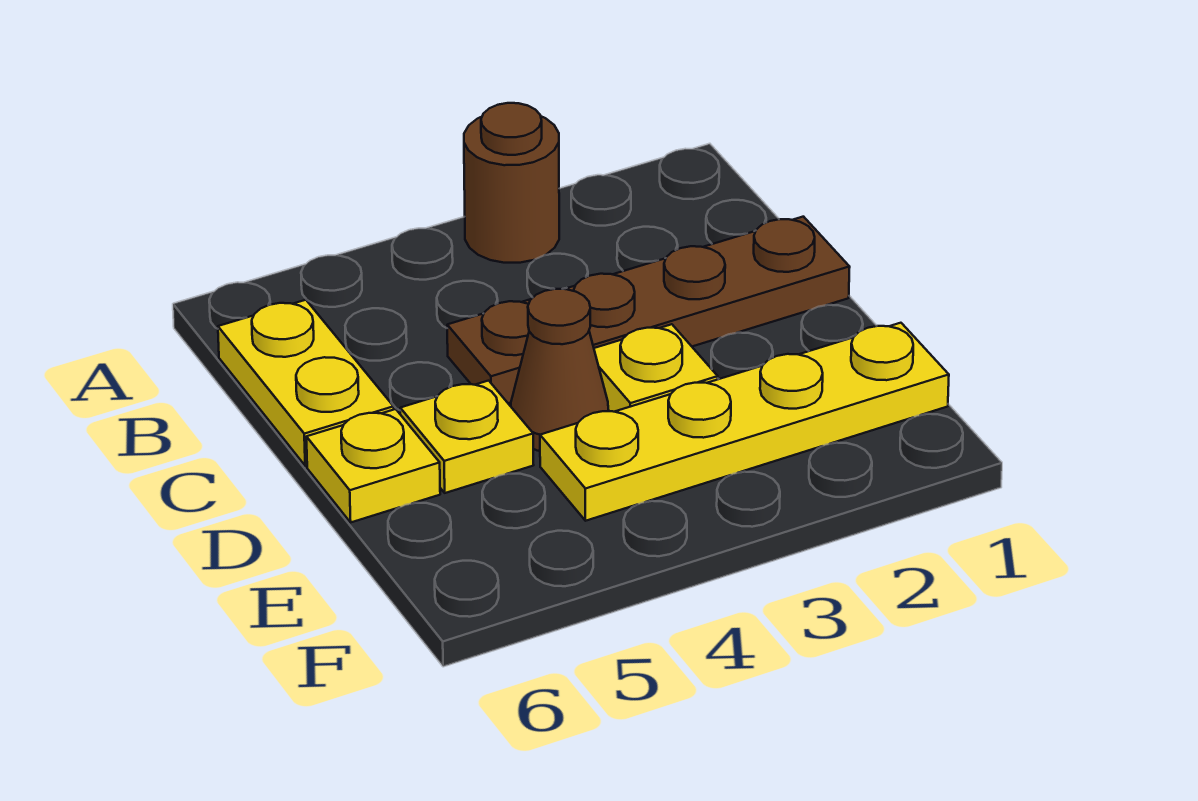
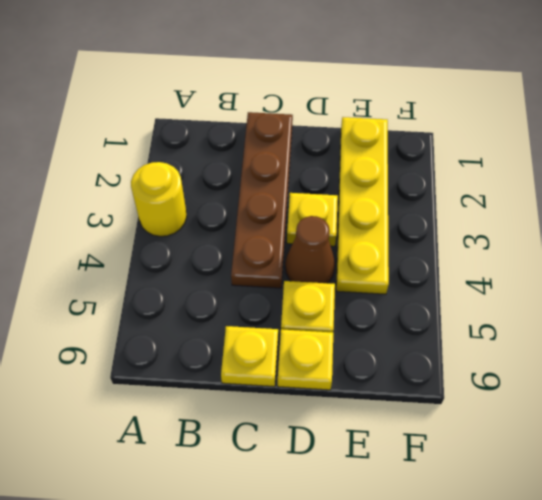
brown round brick A3 level 1 -> yellow round brick A3 level 1
yellow plate B6:C6 level 1 -> yellow plate C6 level 1

